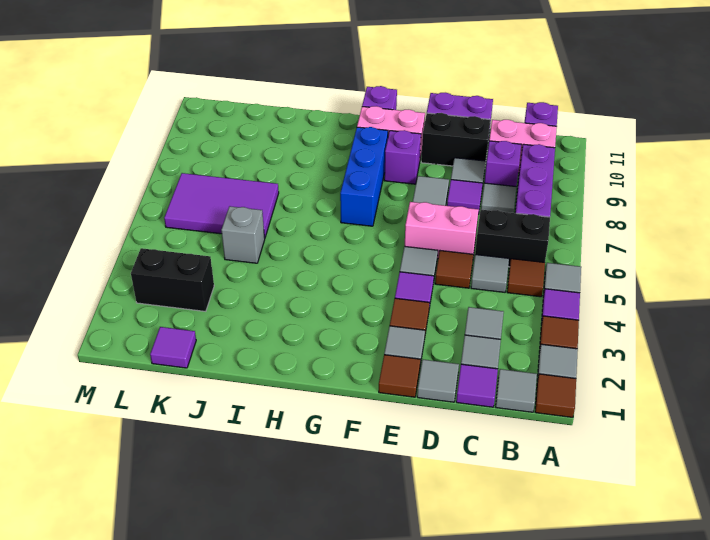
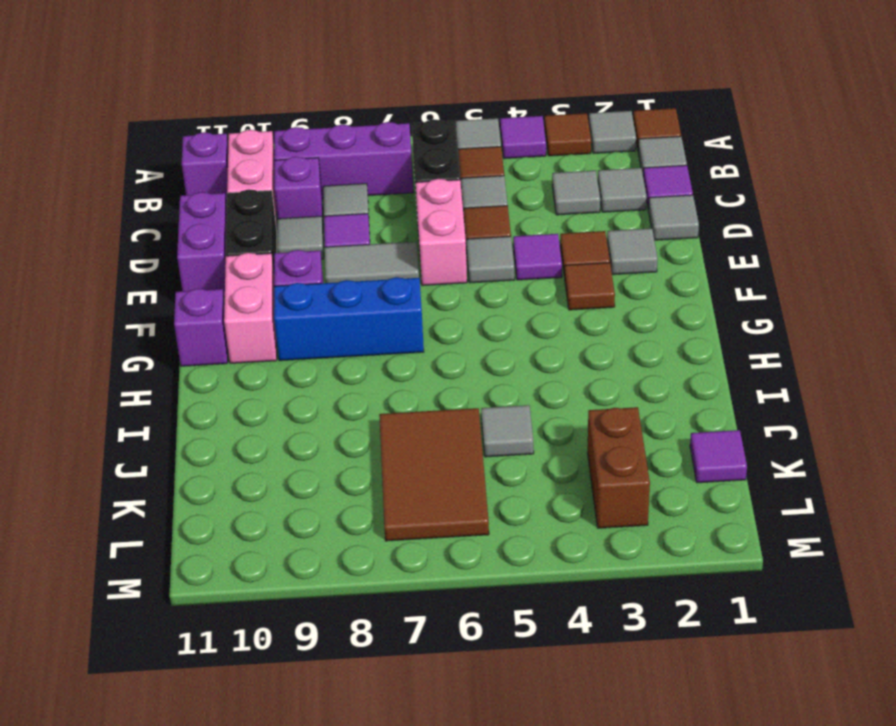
brown tile E1 level 1 -> brown tile F3 level 1
grey brick J5 level 1 -> grey tile J5 level 1
purple tile J6:L7 level 1 -> brown tile J6:L7 level 1
black brick K3:L3 level 1 -> brown brick K3:L3 level 1

